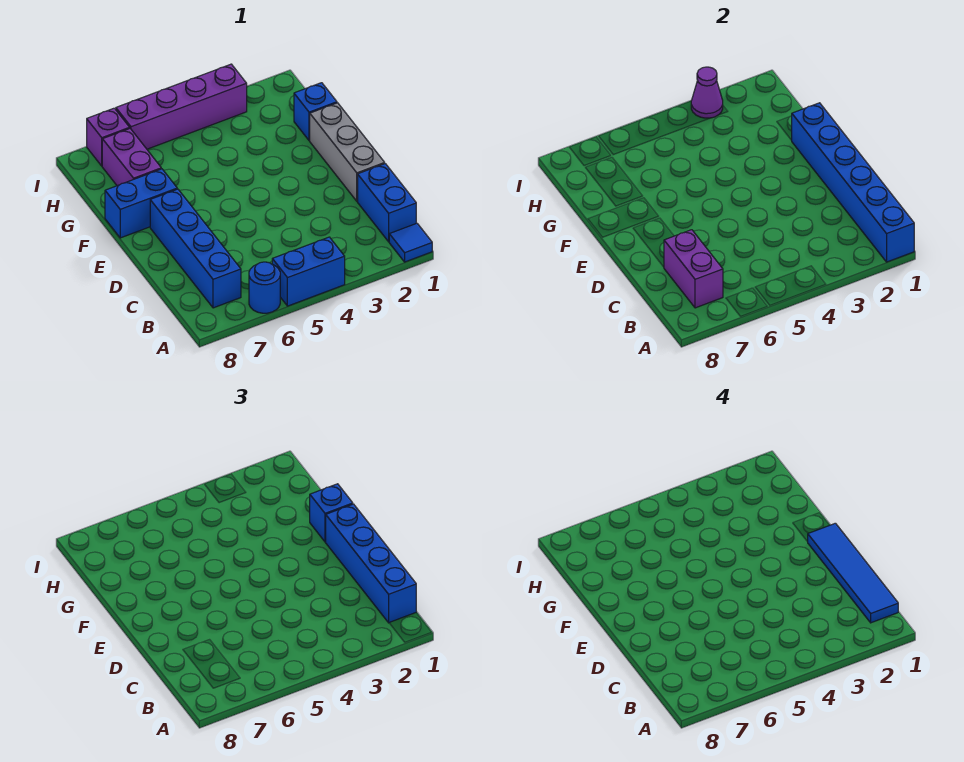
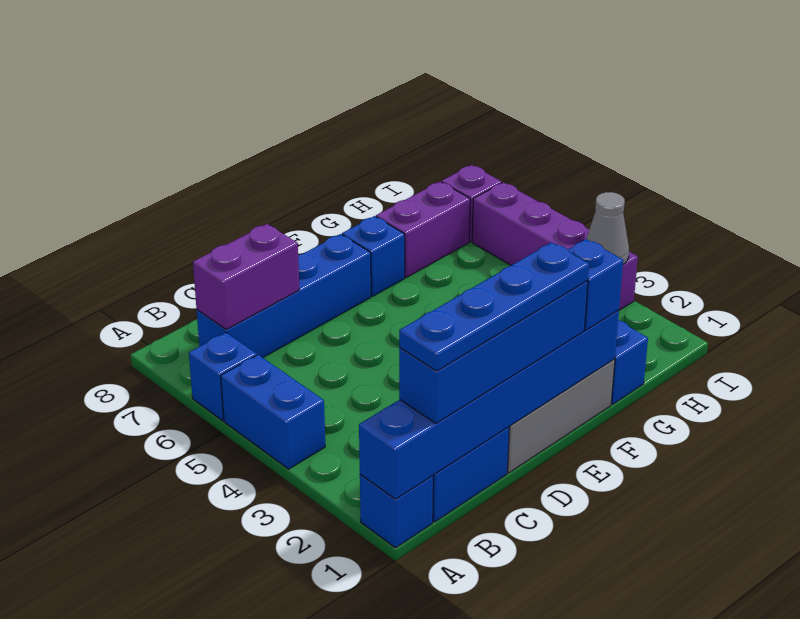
blue tile A1 level 1 -> blue brick A1 level 1
blue round brick A6 level 1 -> blue brick A6 level 1
blue tile B1:E1 level 4 -> blue plate B1:E1 level 4
blue brick F7:F8 level 1 -> blue brick F7 level 1
purple cone I3 level 2 -> grey cone I3 level 2

